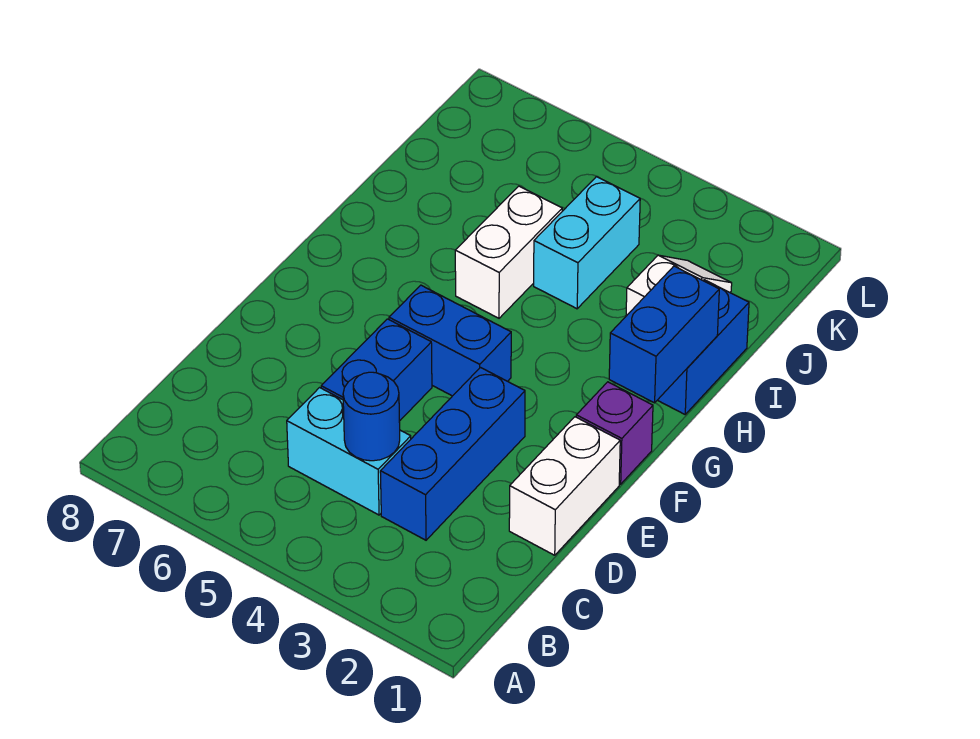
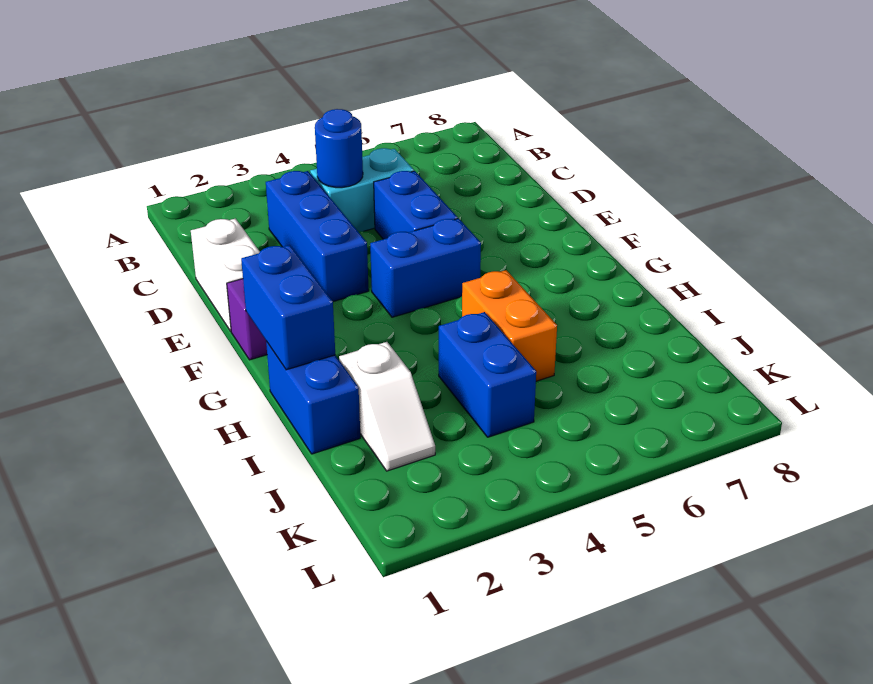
white brick H5:I5 level 1 -> orange brick H5:I5 level 1
cyan brick I4:J4 level 1 -> blue brick I4:J4 level 1

